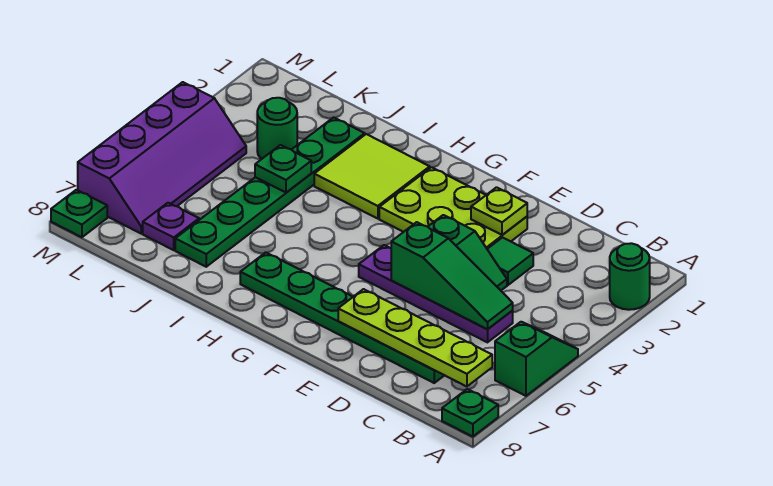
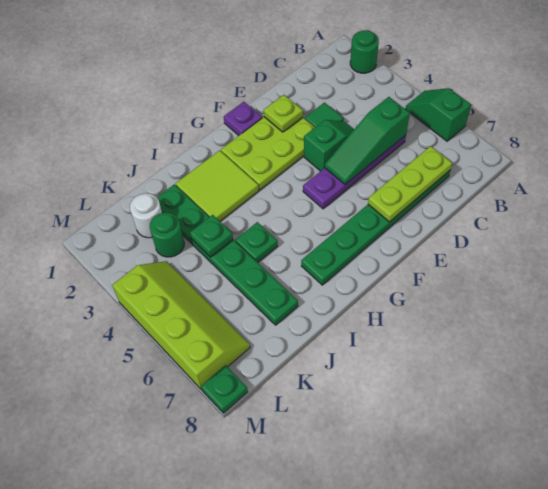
green plate A8 level 1 -> green plate I5 level 1
lime plate B7:E7 level 2 -> lime plate C7:E7 level 2
green slope C5:E5 level 2 top E -> green slope C5:E5 level 2 top C
none -> white round brick K2 level 1
purple plate K7 level 1 -> purple plate F1 level 1
purple slope L4:M7 level 1 top M -> lime slope L4:M7 level 1 top M

